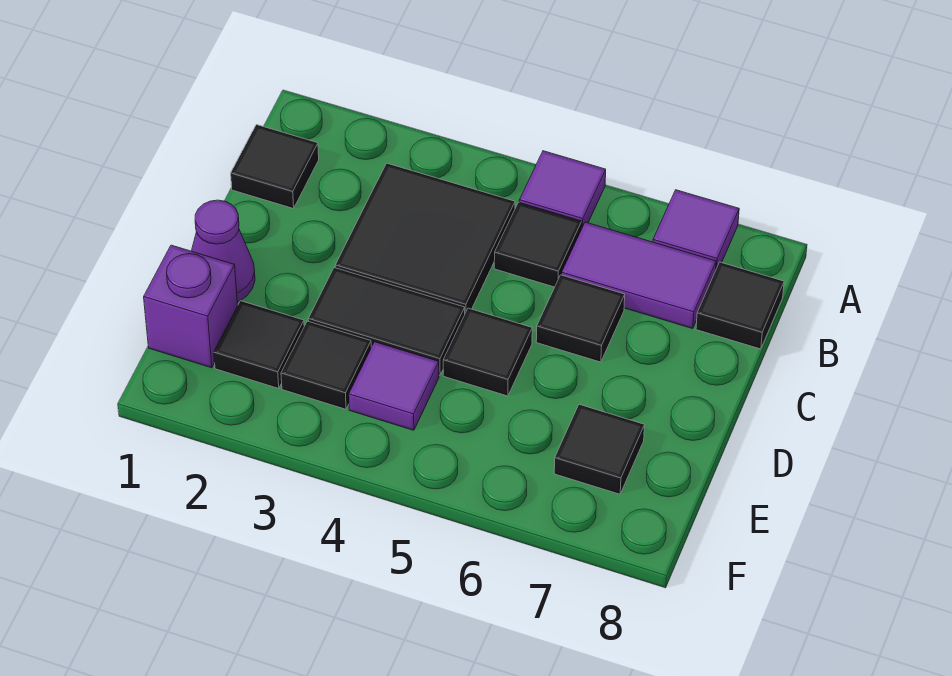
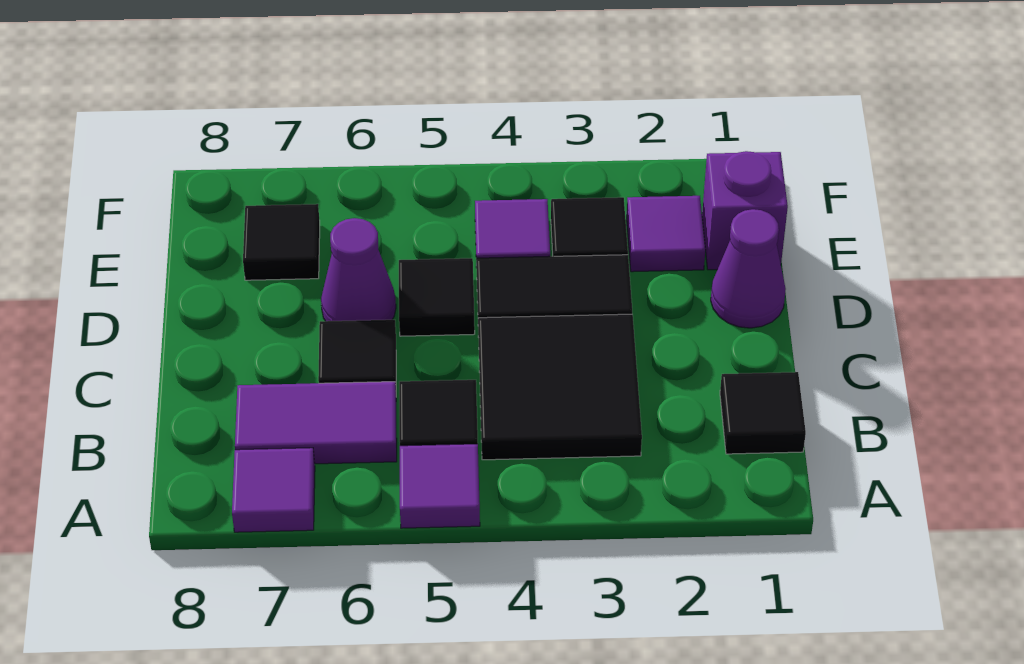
black tile B8 level 1 -> none
none -> purple cone D6 level 1
black tile E2 level 1 -> purple tile E2 level 1

